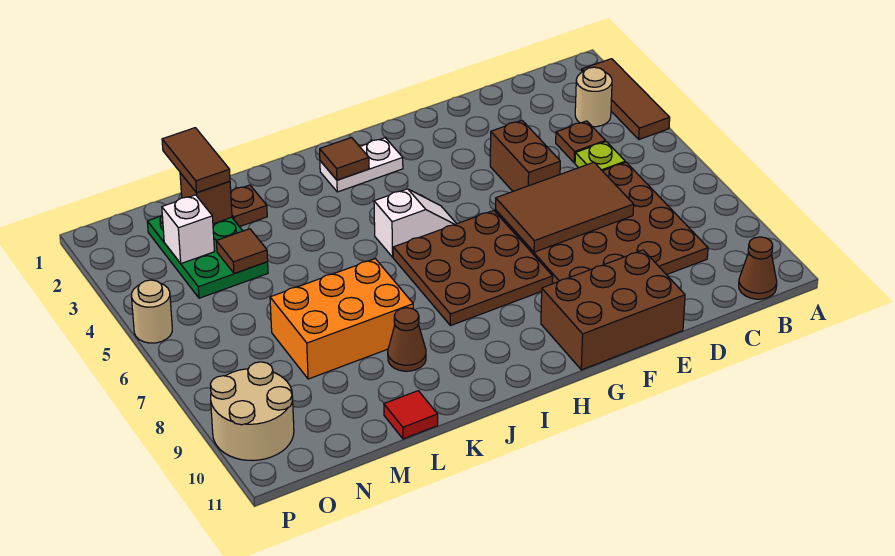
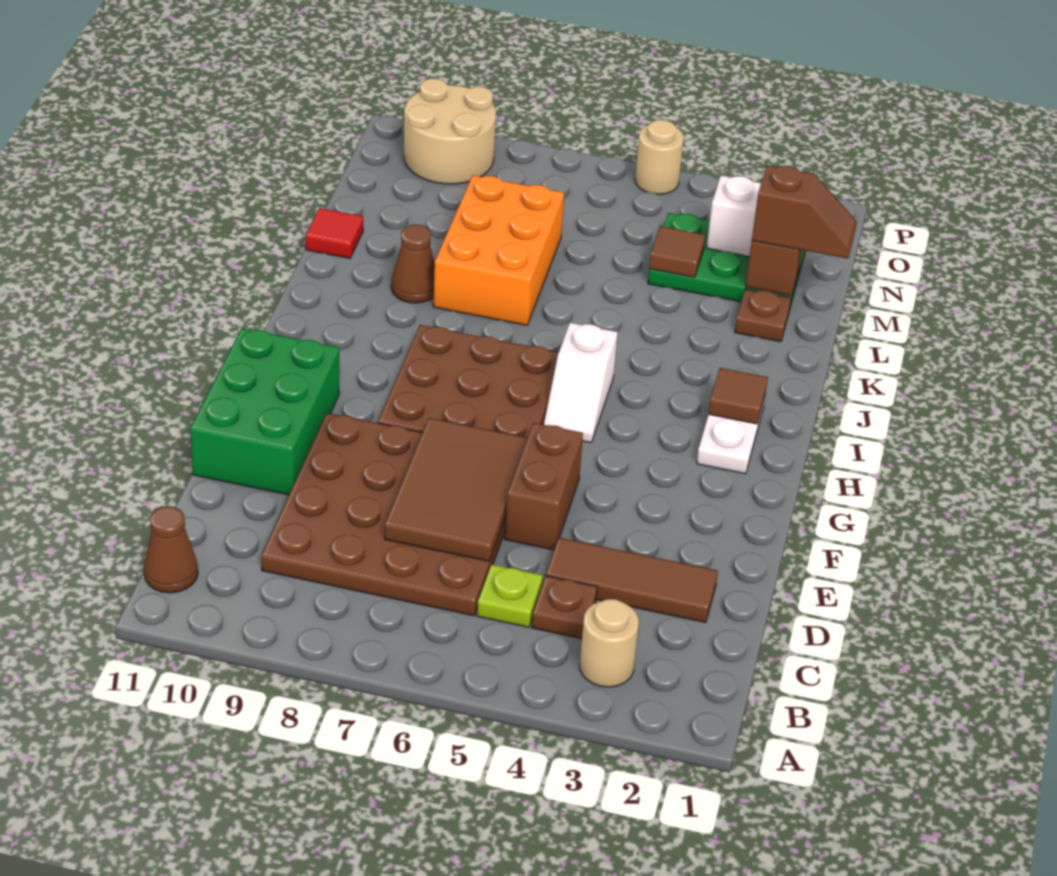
brown tile A2:A4 level 1 -> brown tile D2:D4 level 1
brown brick E4:E5 level 1 -> brown brick E5:F5 level 1
brown brick E10:G11 level 1 -> green brick E10:G11 level 1
brown tile M1:M2 level 3 -> brown slope M1:M2 level 3 top 2

